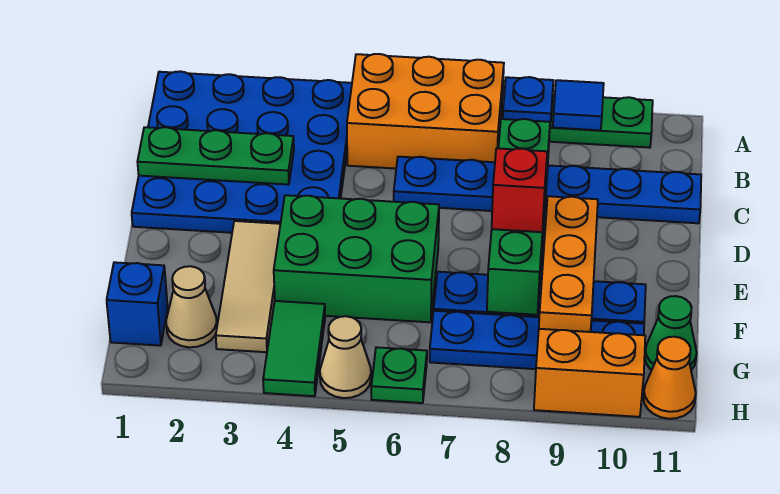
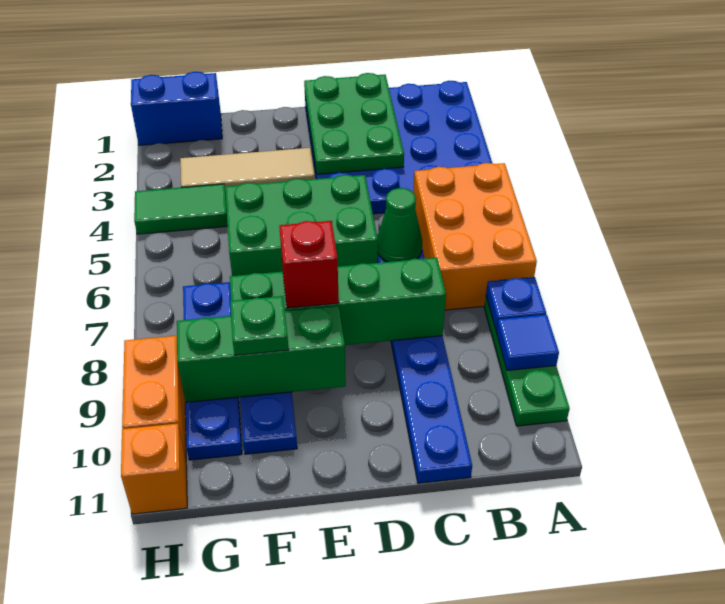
green plate C1:C3 level 2 -> green plate C1:D3 level 2
green brick E4:F6 level 1 -> green brick D5:F6 level 1
orange brick E9:G9 level 2 -> green brick E9:G9 level 2
blue brick G1 level 1 -> blue brick G1:H1 level 1
tan cone G2 level 1 -> none
green cone G11 level 1 -> green cone C6 level 2
tan cone H5 level 1 -> none
green plate H6 level 1 -> green plate F9 level 3
orange cone H11 level 1 -> orange brick H11 level 1

